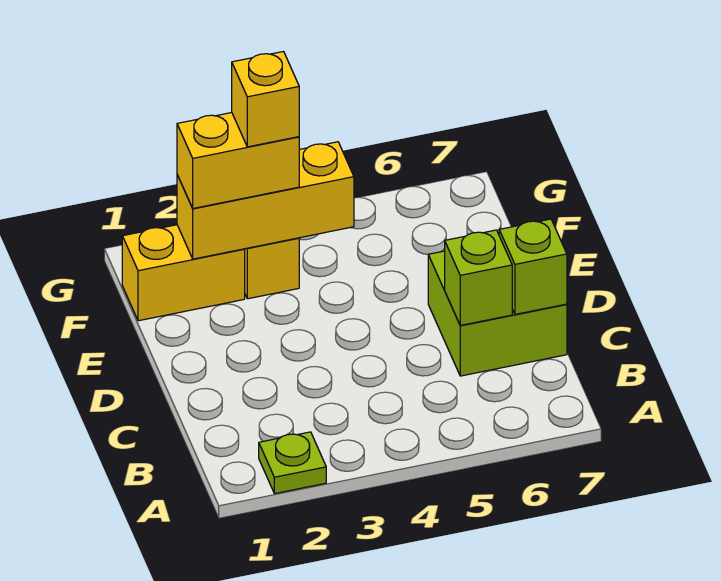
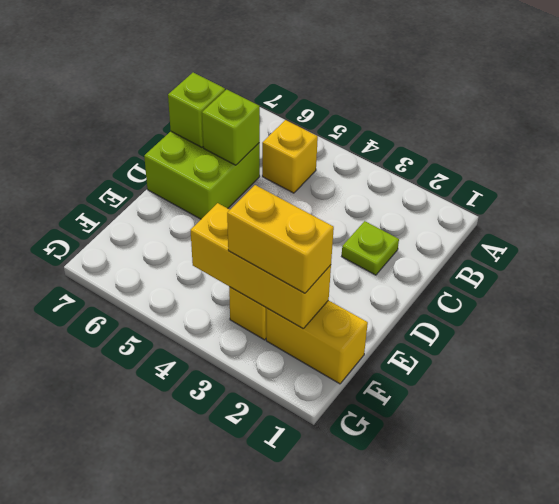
lime plate A2 level 1 -> lime plate C2 level 1
yellow brick F3 level 4 -> yellow brick B5 level 1

